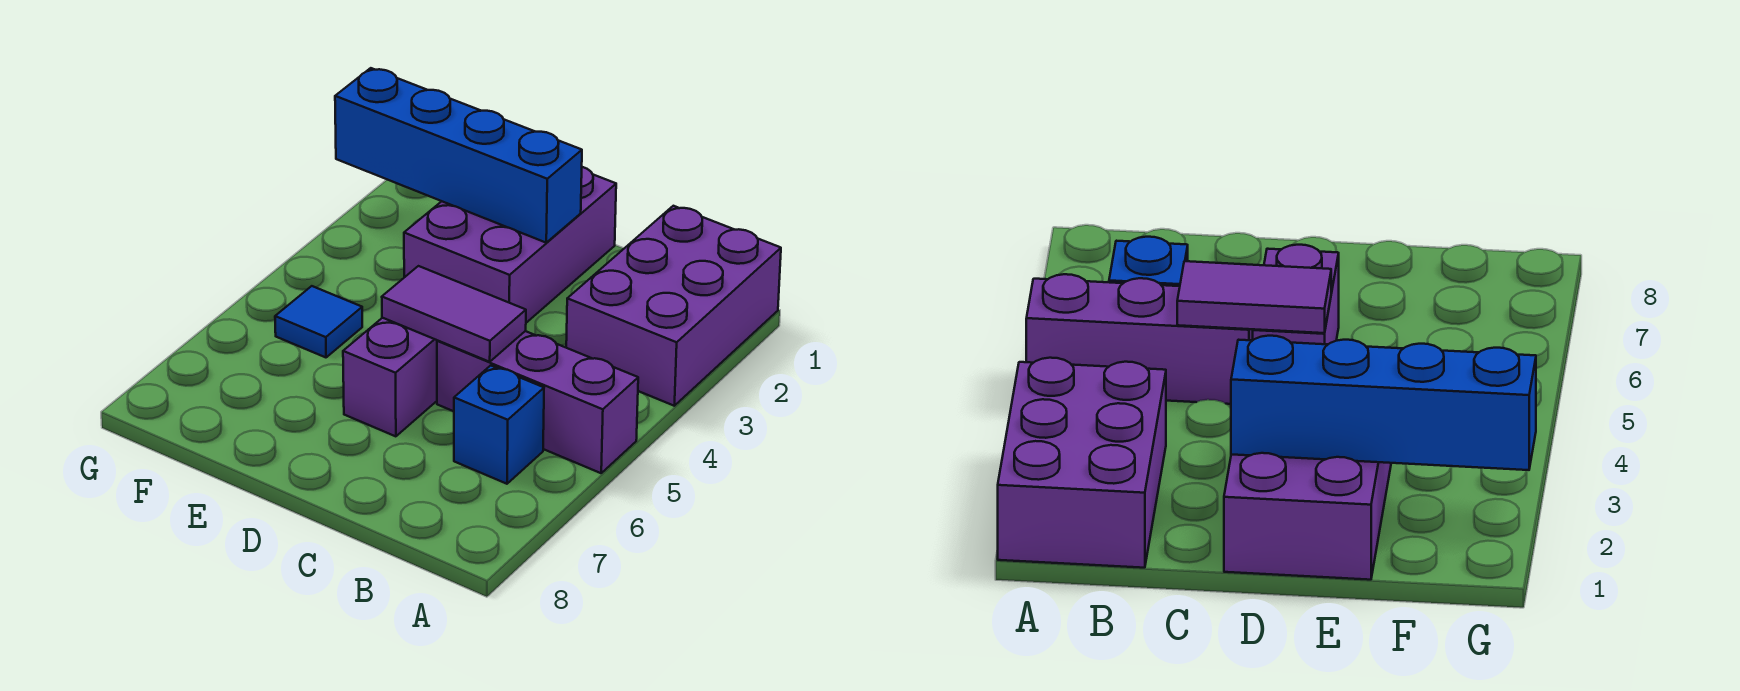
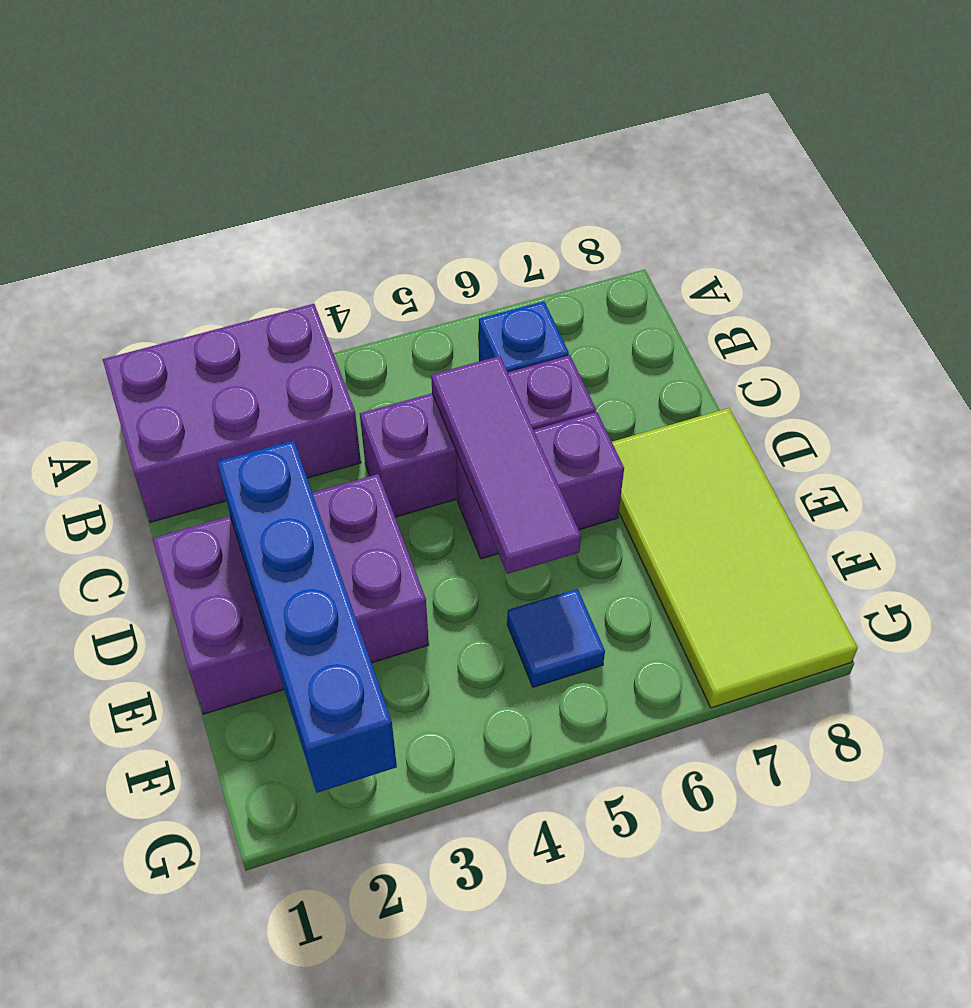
purple brick A5:C5 level 1 -> purple brick C4:C6 level 1
purple tile C5:D5 level 2 -> purple tile C5:E5 level 2
none -> lime tile D7:G8 level 1

